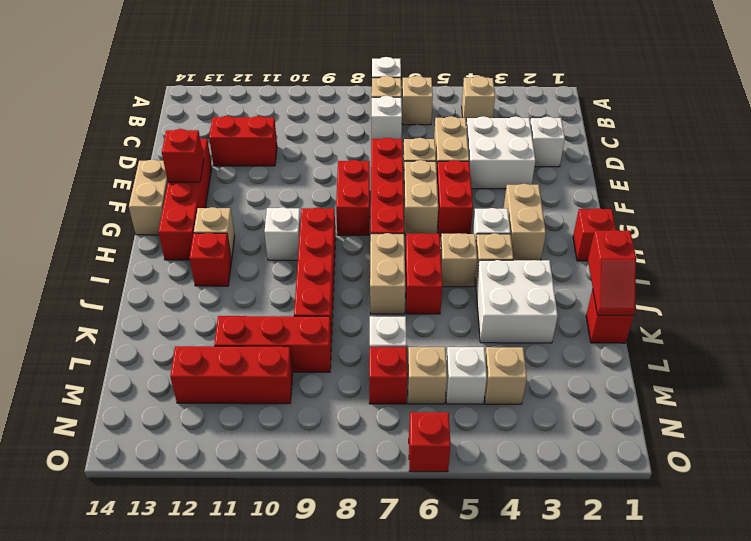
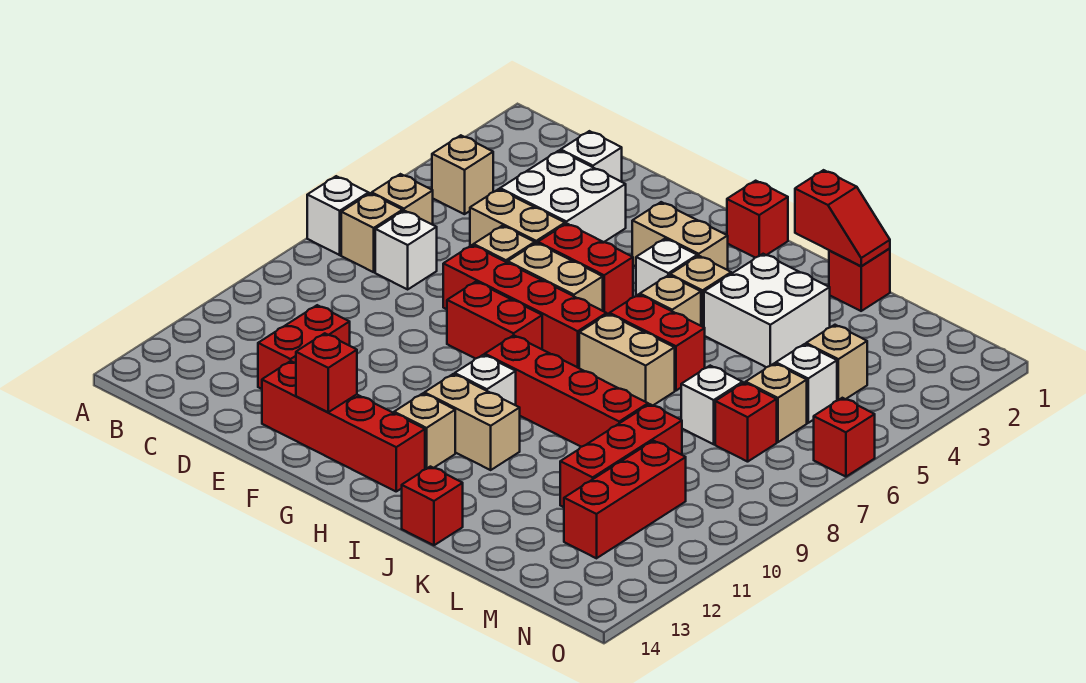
tan brick F14:G14 level 1 -> tan brick H11:I11 level 1
red brick I12 level 1 -> red brick J14 level 1

